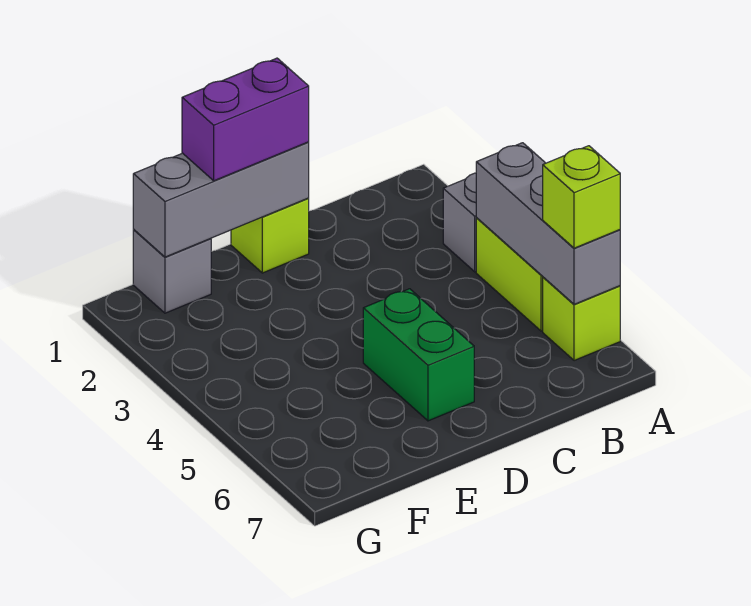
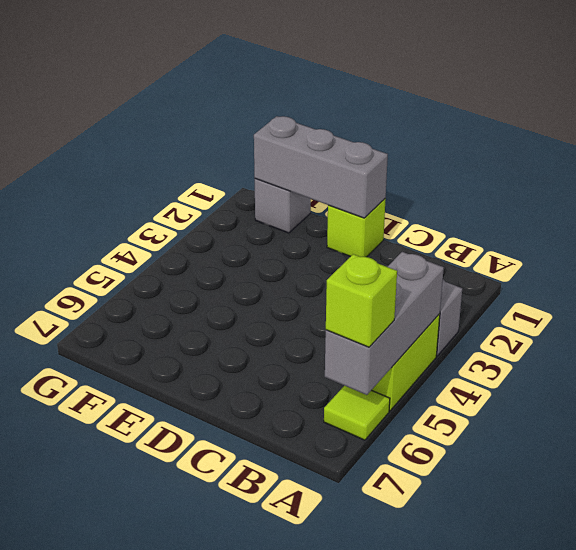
lime brick A6 level 1 -> lime tile A6 level 1
purple brick D1:E1 level 3 -> none
green brick D5:D6 level 1 -> none

